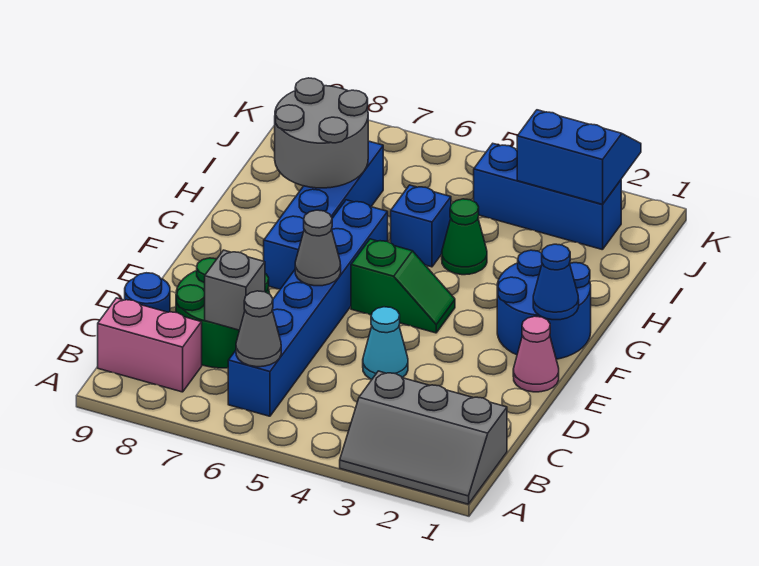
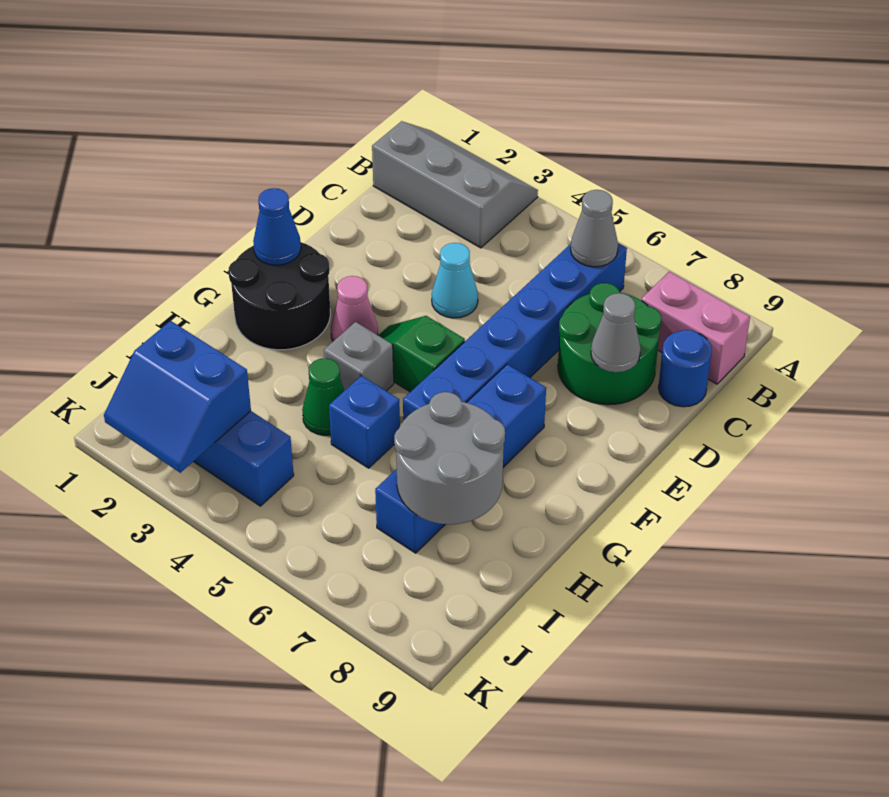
grey brick C7 level 2 -> grey brick G4 level 1
pink cone E1 level 1 -> pink cone F3 level 1
grey cone E6 level 2 -> grey cone D8 level 2
blue round brick F1:G2 level 1 -> black round brick F1:G2 level 1

